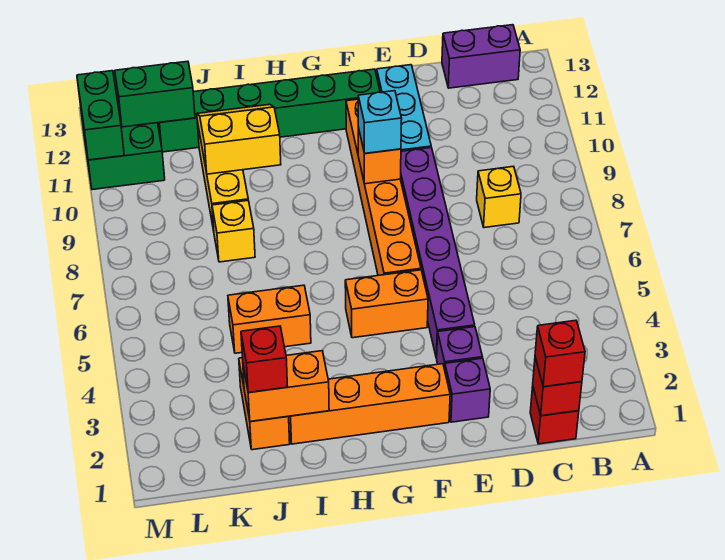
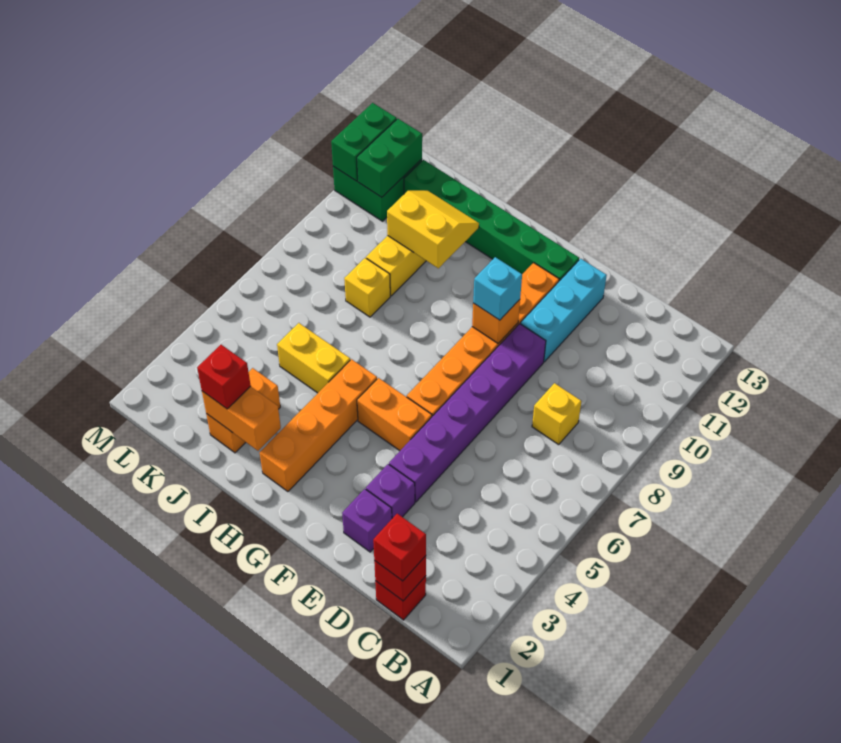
purple brick B13:C13 level 1 -> none
orange brick F2:I2 level 1 -> orange brick H2:H5 level 1
orange brick I5:J5 level 1 -> yellow brick I5:J5 level 1
green brick K12:L12 level 2 -> green brick L11:L12 level 2

